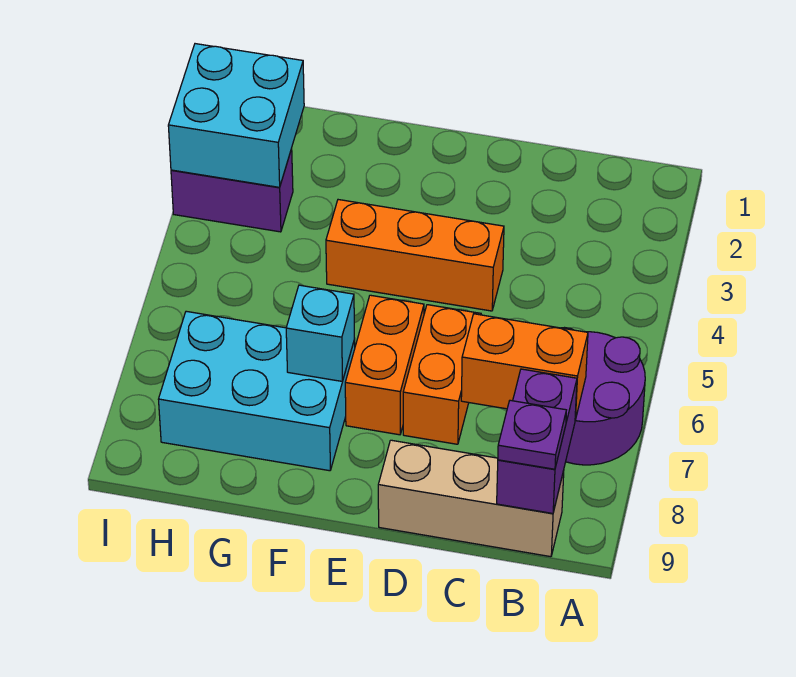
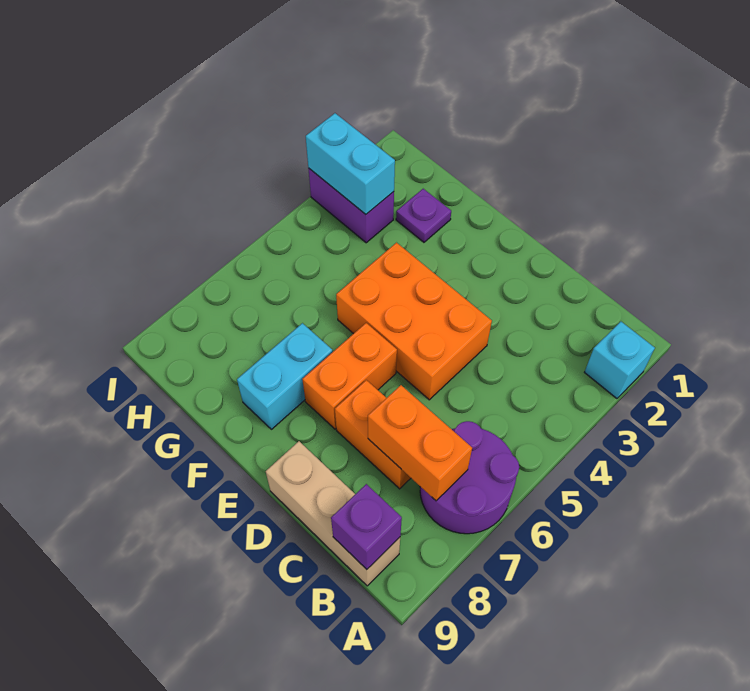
purple brick B8:B9 level 2 -> purple brick B9 level 2
purple plate B9 level 3 -> purple plate G2 level 1
orange brick D4:F4 level 1 -> orange brick D4:F5 level 1
orange brick D6:D7 level 1 -> orange brick C7:D7 level 1
cyan brick F7:H8 level 1 -> cyan brick F7:F8 level 1
cyan brick F7 level 2 -> cyan brick A2 level 1
cyan brick H2:I3 level 2 -> cyan brick H3:I3 level 2

